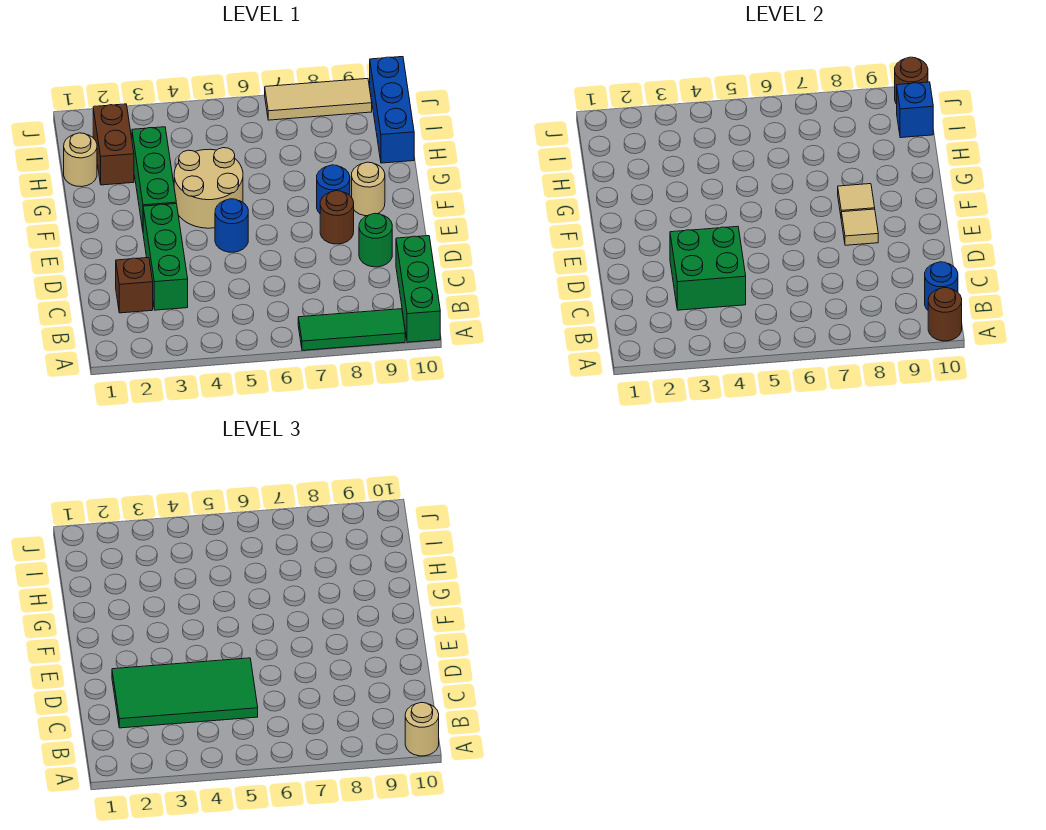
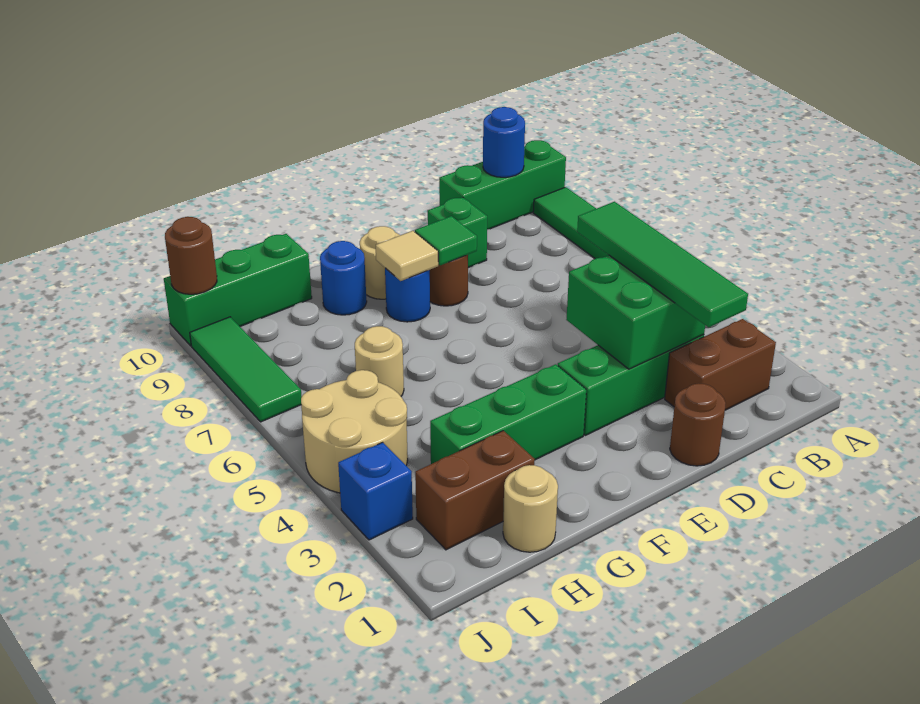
brown round brick A10 level 2 -> brown round brick D1 level 1
tan round brick A10 level 3 -> tan round brick H6 level 1
brown brick C2 level 1 -> brown brick B2:C2 level 1
green tile C2:D5 level 3 -> green tile C2:C5 level 3
green round brick D9 level 1 -> green brick D9 level 1
blue round brick E5 level 1 -> blue round brick G9 level 1
tan tile E8 level 2 -> green tile E8 level 2
tan round brick F4:G5 level 1 -> tan round brick I4:J5 level 1
blue brick H10:J10 level 1 -> green brick H10:J10 level 1
blue brick I10 level 2 -> blue brick J3 level 1
tan tile J7:J9 level 1 -> green tile J7:J9 level 1

